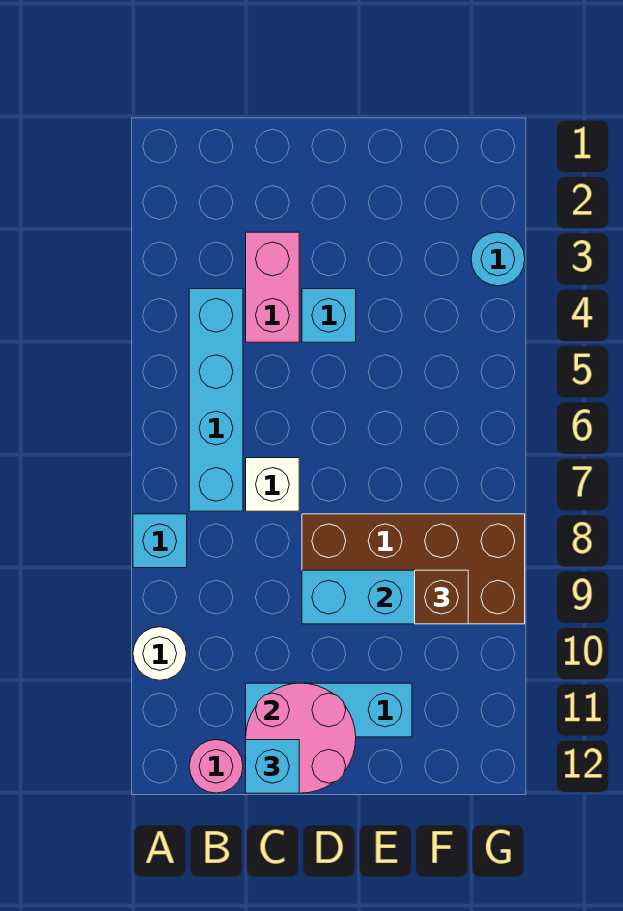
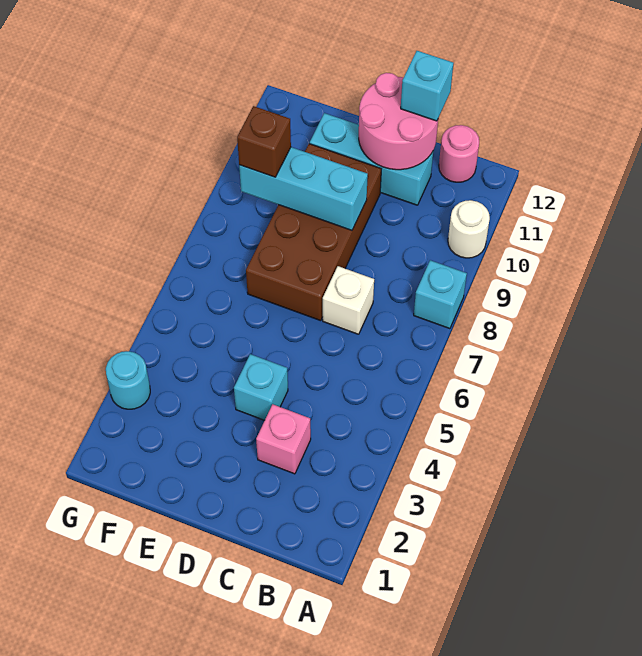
cyan brick B4:B7 level 1 -> none
pink brick C3:C4 level 1 -> pink brick C3 level 1
brown brick D8:G9 level 1 -> brown brick D7:E10 level 1

